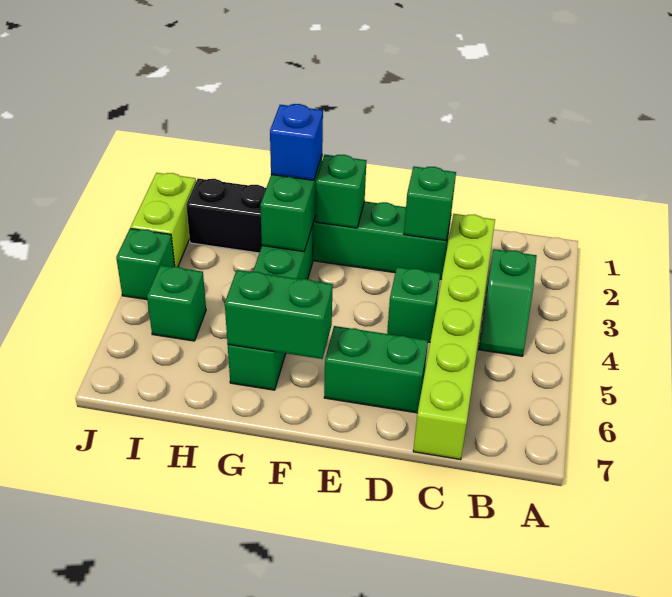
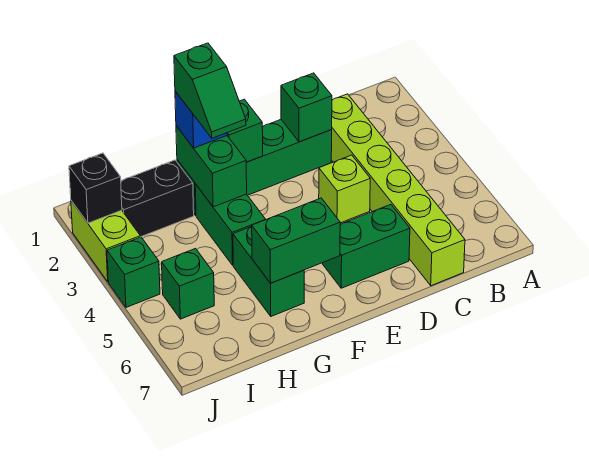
green slope B3:B4 level 1 top 3 -> green slope G2:G3 level 4 top 2
green brick D4 level 1 -> lime brick D4 level 1
none -> black brick J2 level 2

